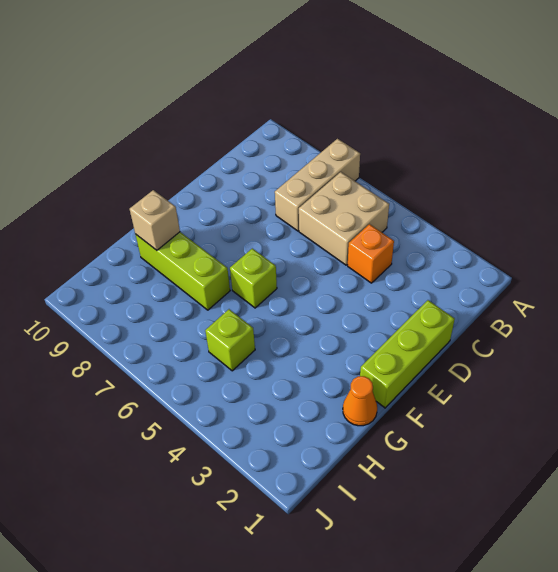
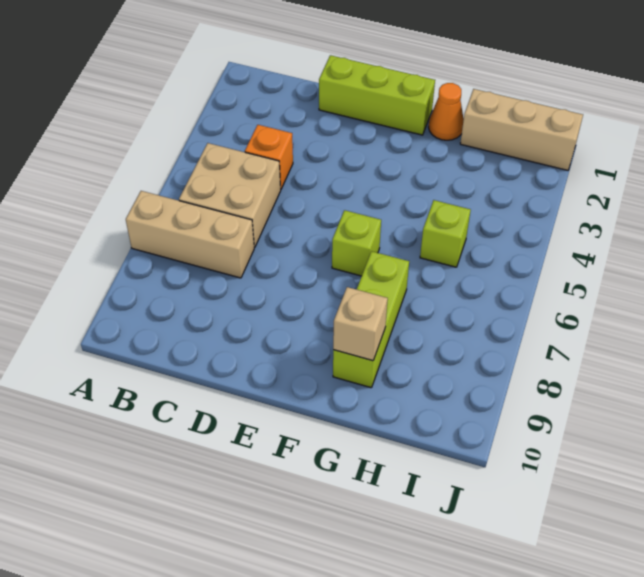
none -> tan brick H1:J1 level 1

